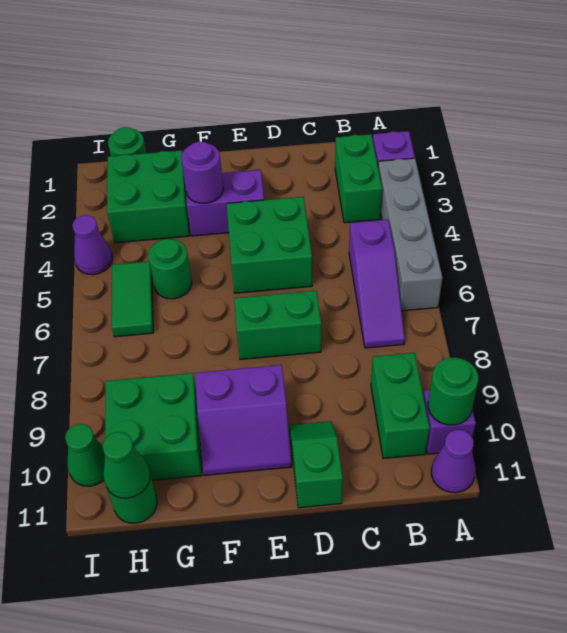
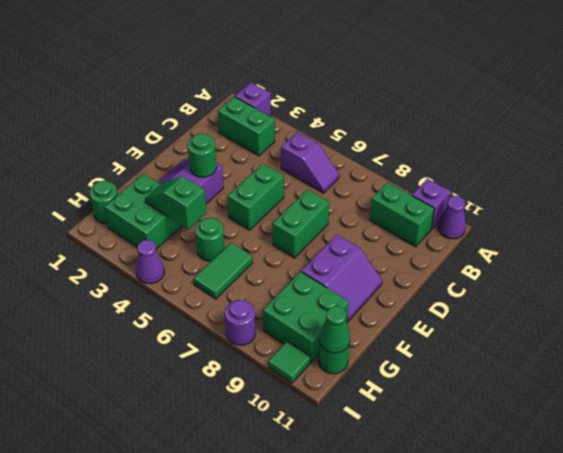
grey brick A3:A6 level 1 -> none
green round brick A10 level 2 -> green round brick E3 level 2
purple slope B5:B7 level 1 top 5 -> purple slope B5:B6 level 1 top 5
green brick D4:E5 level 1 -> green brick D5:E5 level 1
green slope D10:D11 level 1 top 11 -> green slope G3:G4 level 2 top 4
purple round brick F3 level 2 -> purple round brick I8 level 1
green tile H5:H6 level 1 -> green tile G6:H6 level 1
green cone I10 level 1 -> green tile I10 level 1

